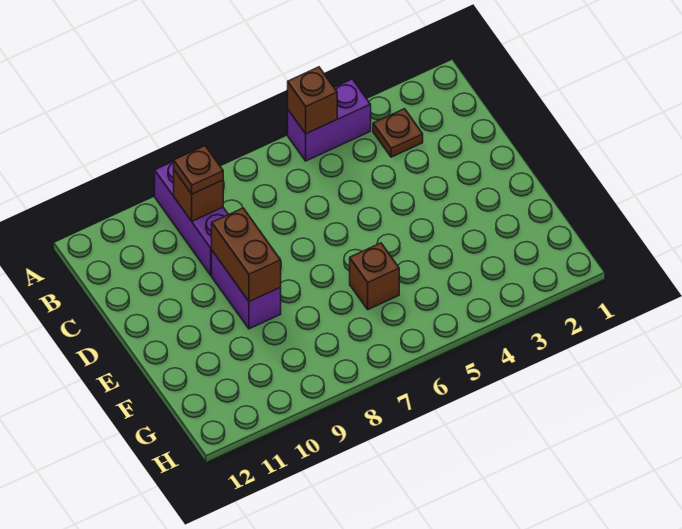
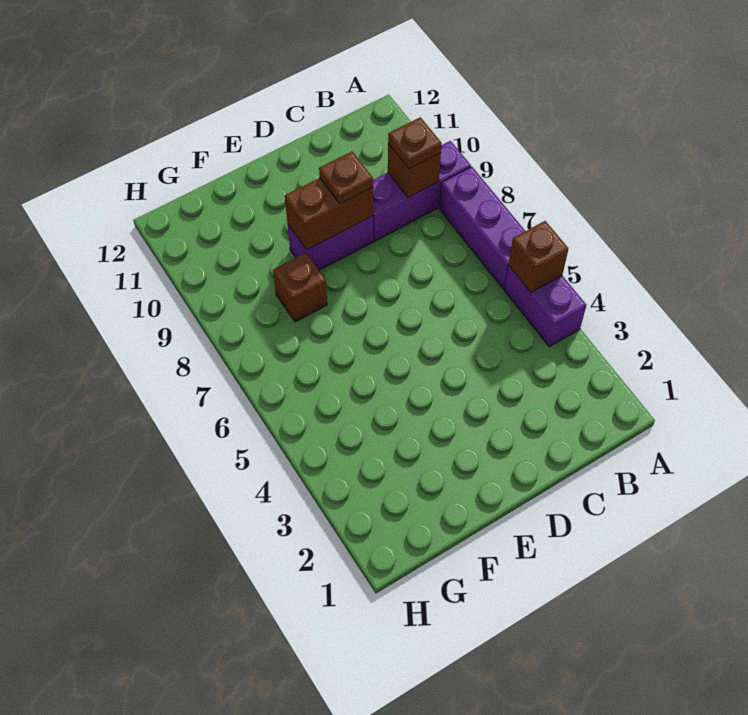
none -> purple brick A6:A8 level 1
brown plate B3 level 1 -> brown plate D9 level 3
brown brick F6 level 1 -> brown brick F8 level 1

